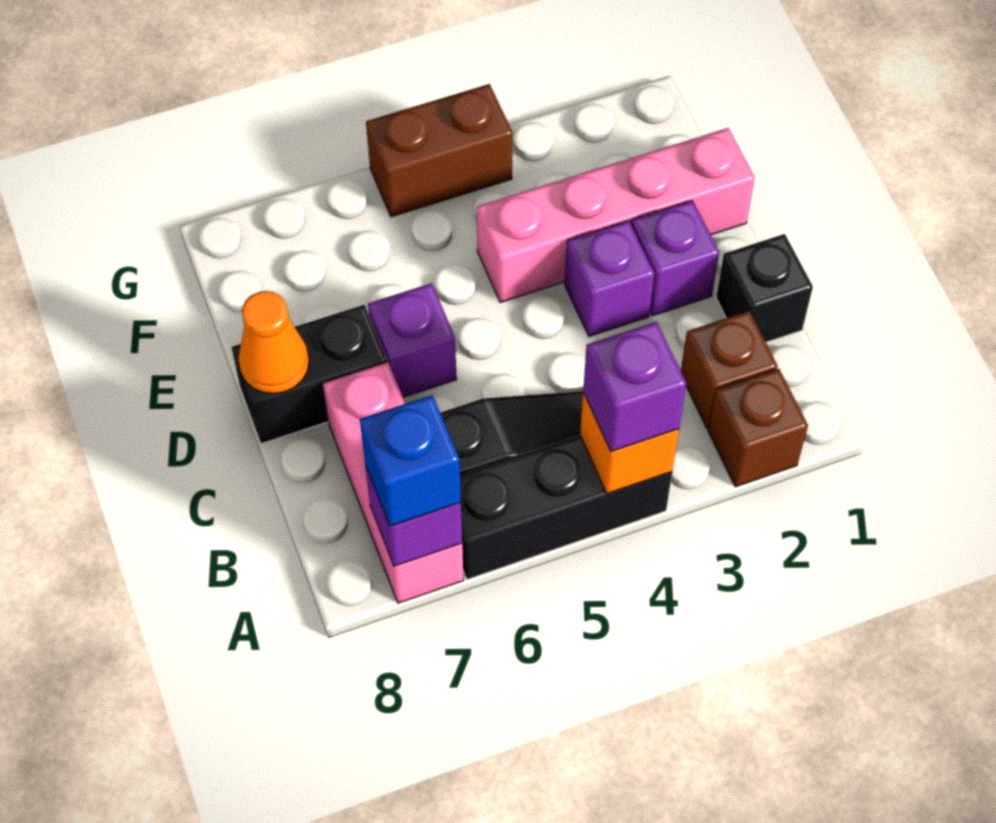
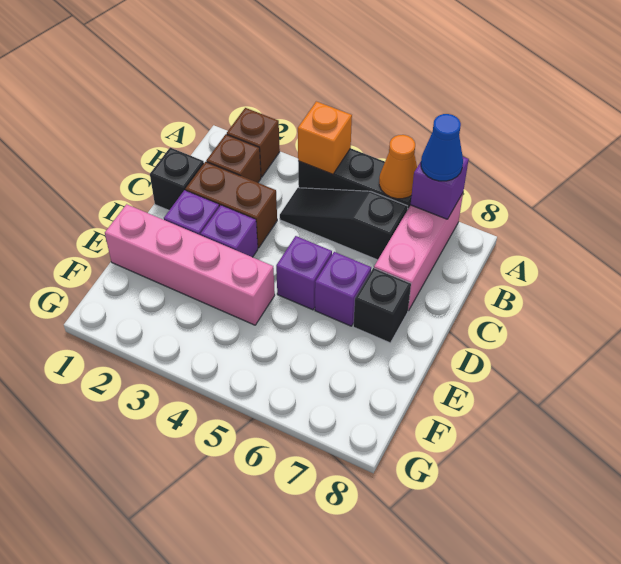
purple brick A4 level 3 -> purple brick D5 level 1
blue brick A7 level 3 -> blue cone A7 level 3
black brick D7:D8 level 1 -> black brick D7 level 1
orange cone D8 level 2 -> orange cone A6 level 2
brown brick G4:G5 level 1 -> brown brick C2:C3 level 1

